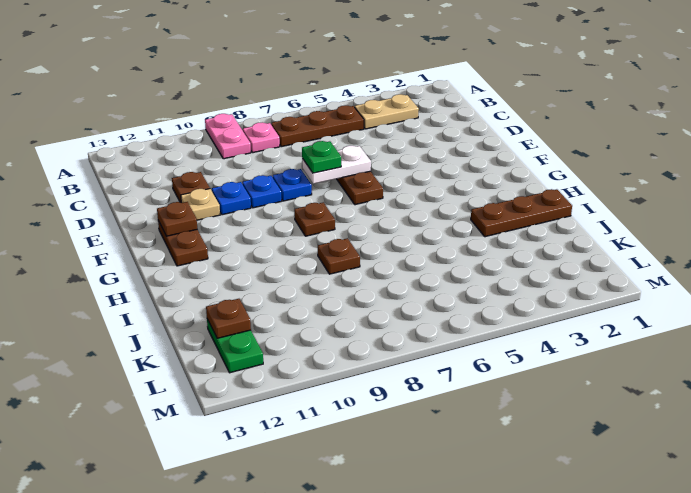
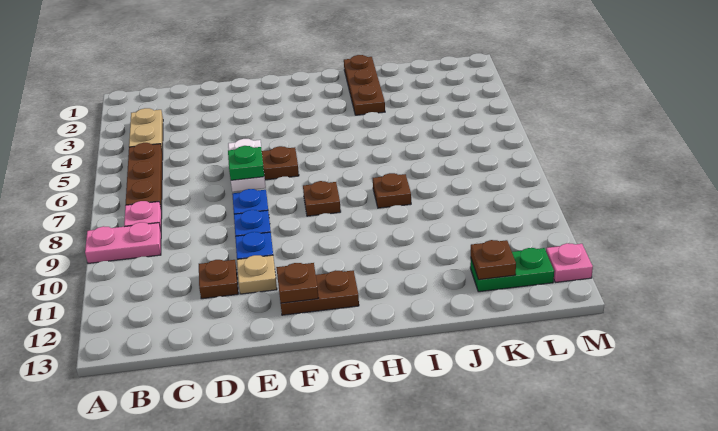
none -> pink plate M12 level 1

